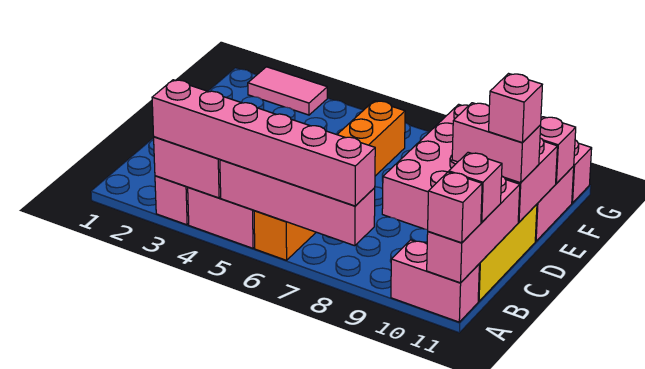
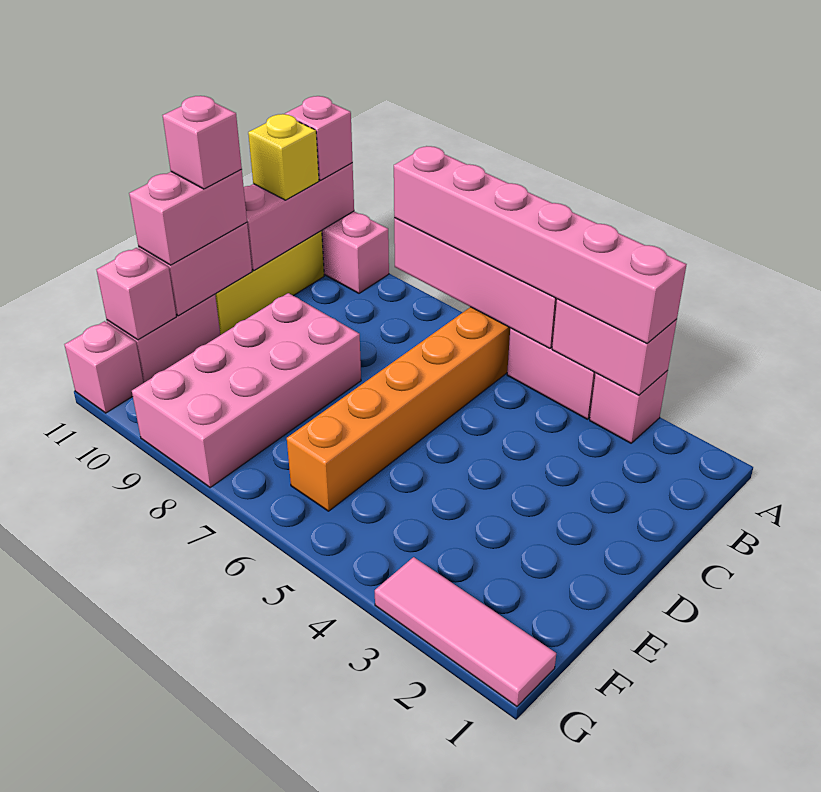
pink brick B11 level 3 -> yellow brick B11 level 3
pink brick D10:D11 level 3 -> pink brick D11:E11 level 3
pink tile G2:G3 level 1 -> pink tile G1:G3 level 1

